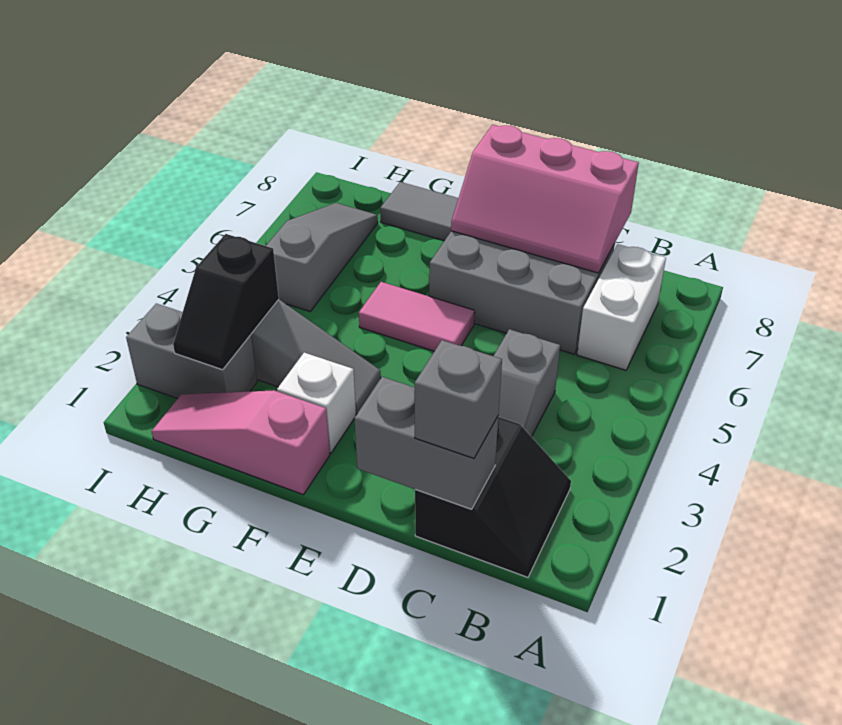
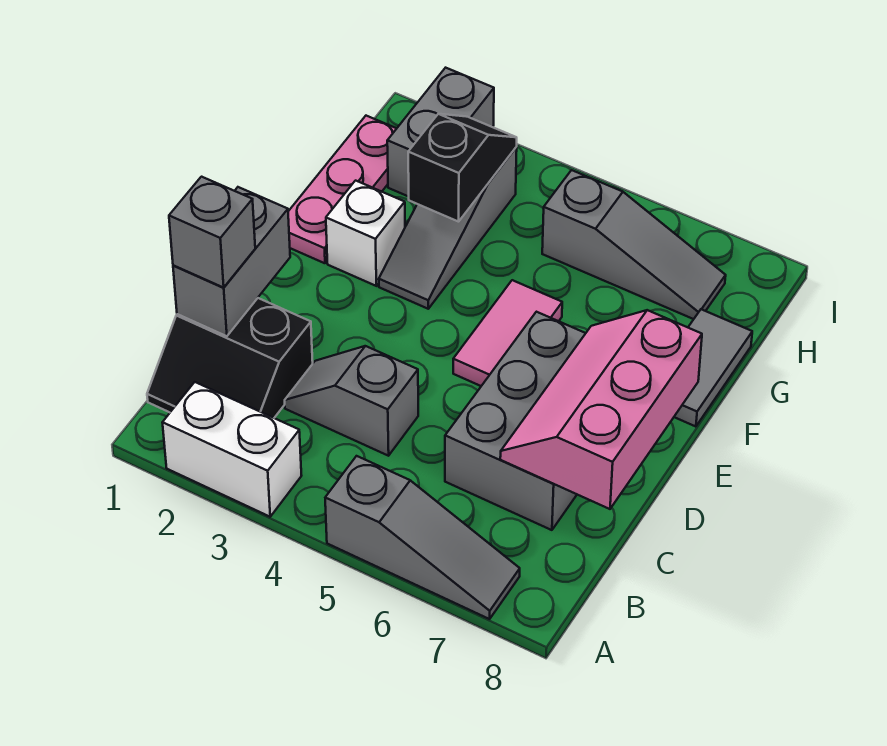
none -> grey slope A5:A7 level 1 top 5
white brick B6:B7 level 1 -> white brick A2:A3 level 1
pink slope F1:H1 level 1 top F -> pink plate F1:H1 level 1
black slope H2:H3 level 2 top 3 -> black slope G3:H3 level 2 top G

